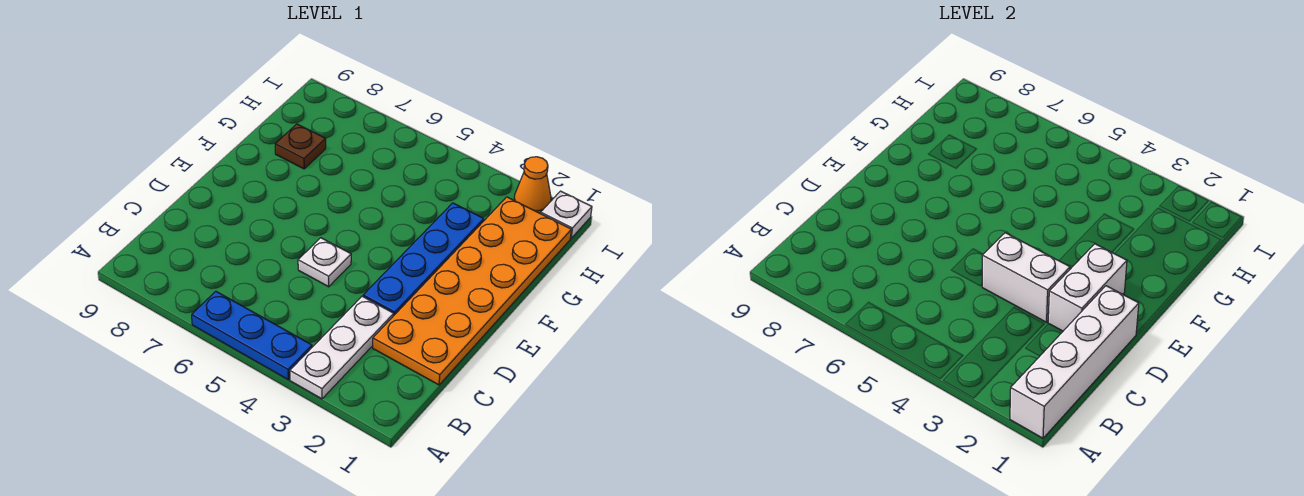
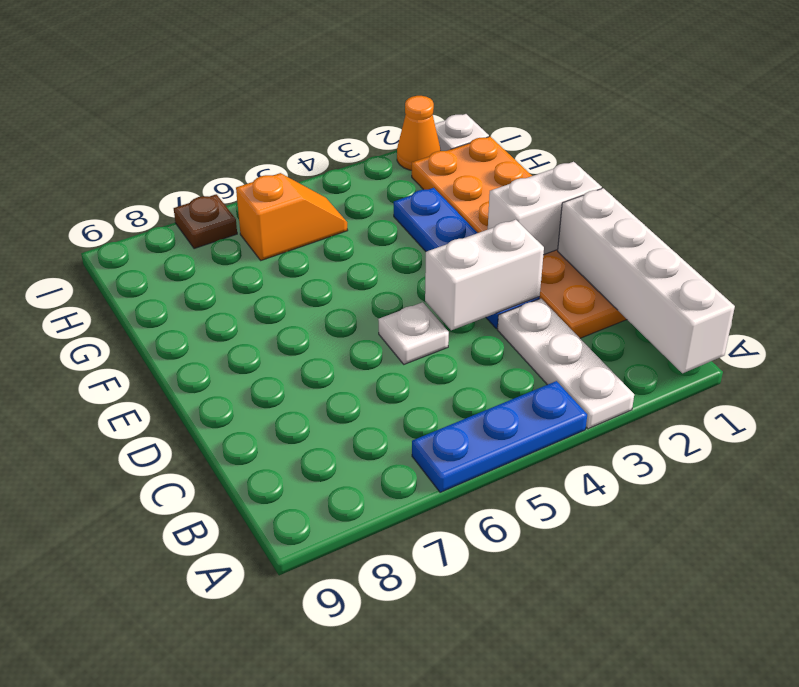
white brick D2:E2 level 2 -> white brick E1:E2 level 2
brown plate G8 level 1 -> brown plate I7 level 1
none -> orange slope H5:H6 level 1 top 6

